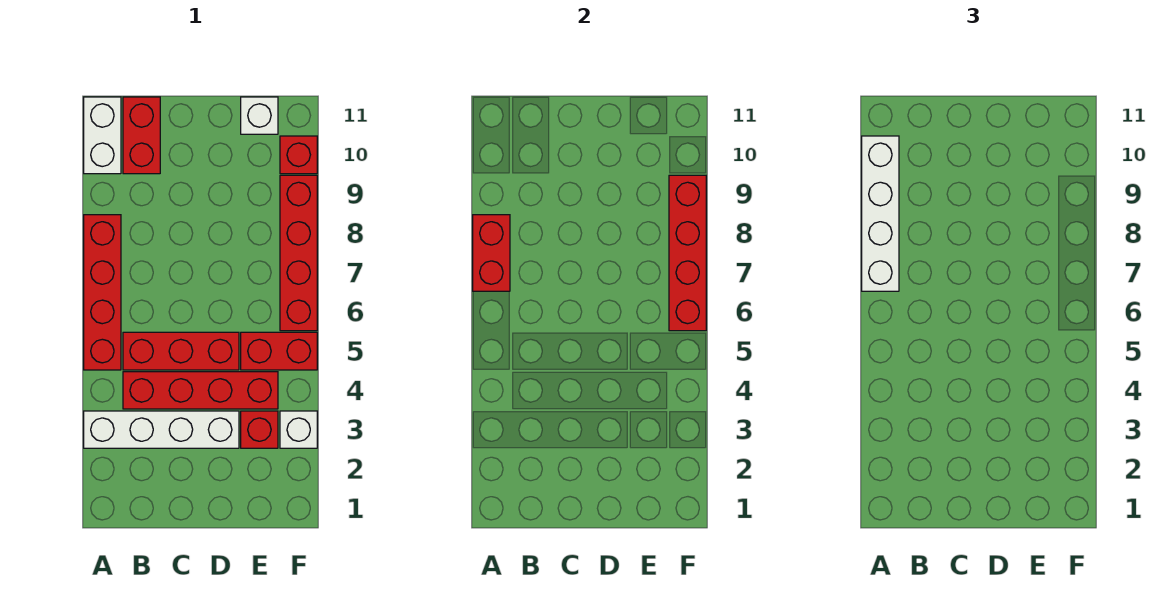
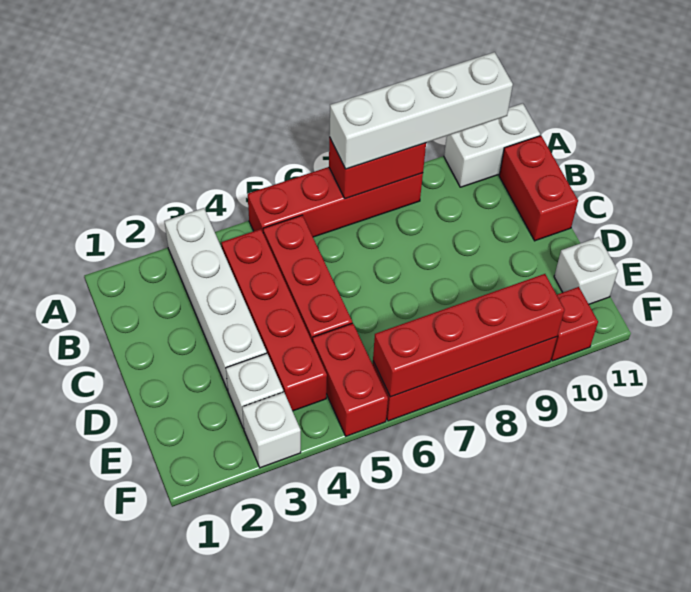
red brick B10:B11 level 1 -> red brick B11:C11 level 1
red brick E3 level 1 -> white brick E3 level 1

